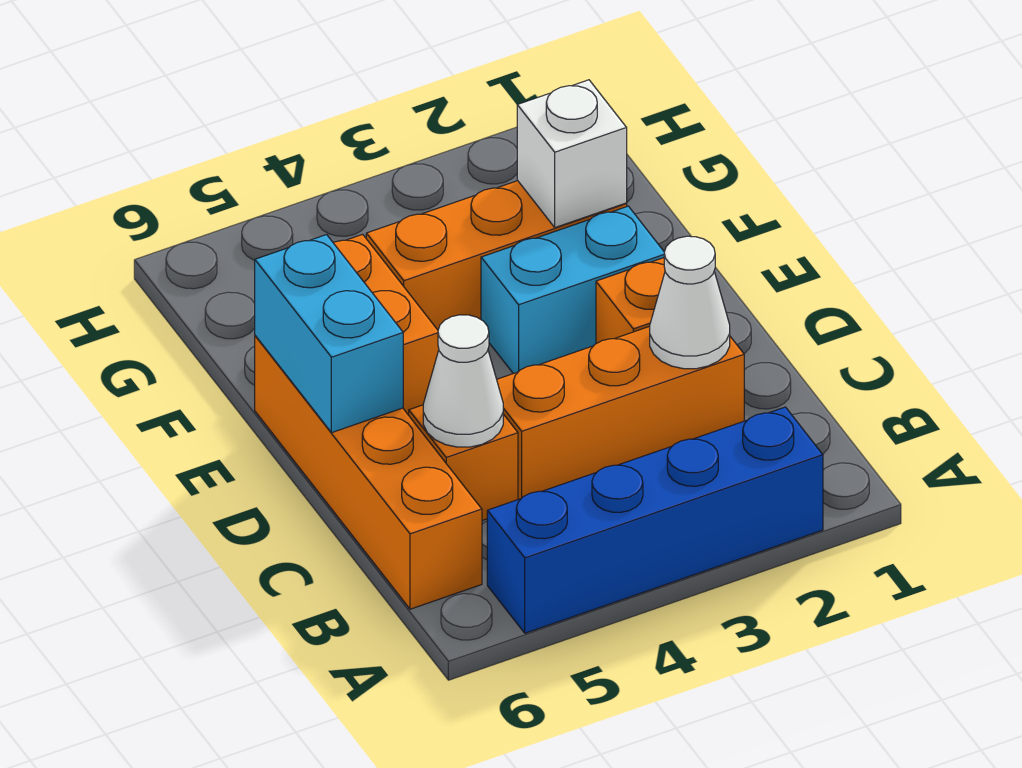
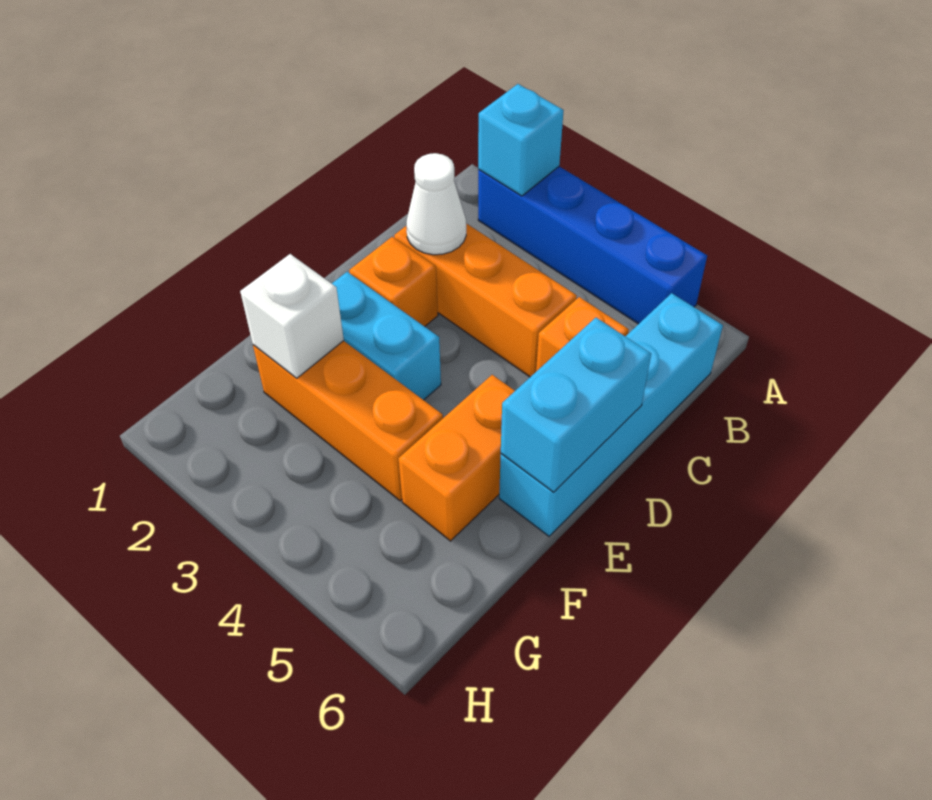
none -> cyan brick A2 level 2
orange brick B6:E6 level 1 -> cyan brick B6:E6 level 1
white cone C5 level 2 -> none

